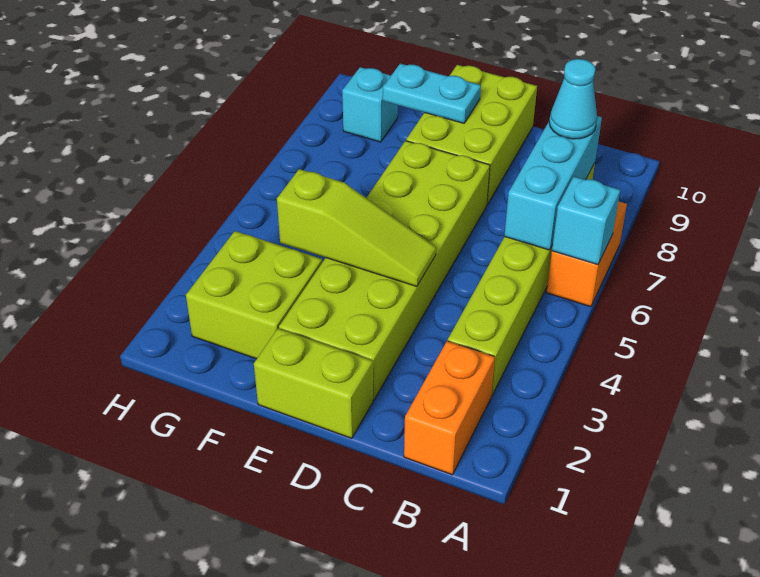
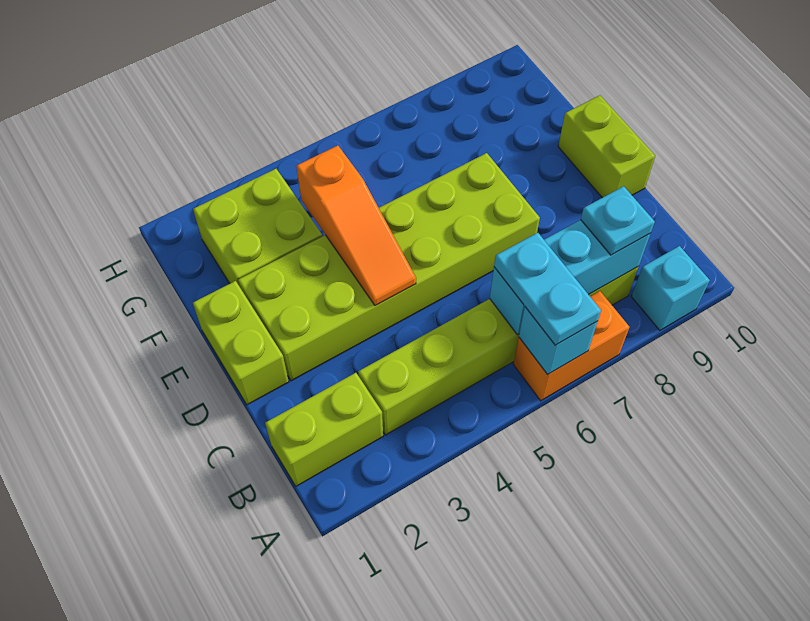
orange brick B1:B2 level 1 -> lime brick B1:B2 level 1
cyan cone B8 level 3 -> cyan plate B8 level 3
lime slope D4:F4 level 2 top F -> orange slope D4:F4 level 2 top F
lime brick D8:E10 level 1 -> lime brick D10:E10 level 1
cyan plate E9:F9 level 2 -> cyan plate A6:B6 level 3
cyan brick G9 level 1 -> cyan brick A9 level 1

